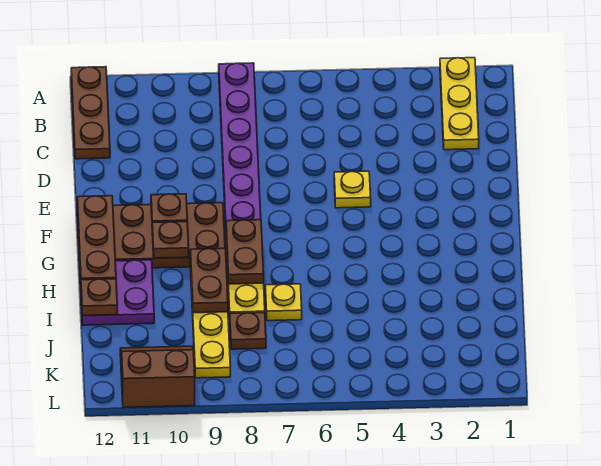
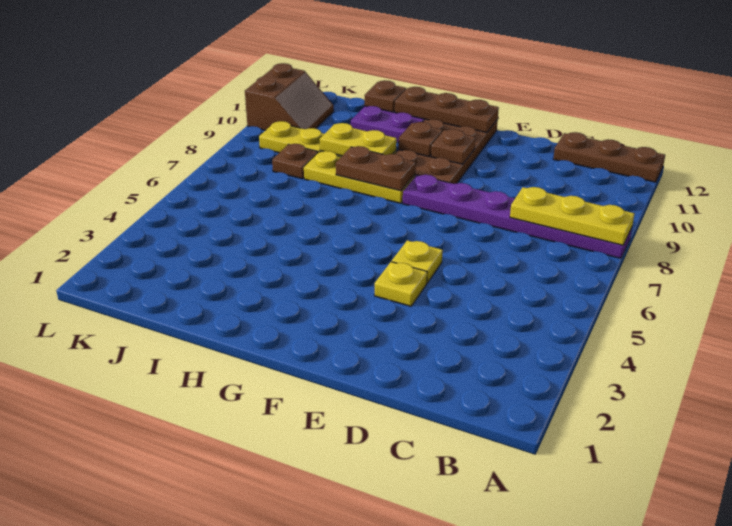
yellow plate A2:C2 level 1 -> yellow plate A8:C8 level 2
brown plate H9:I9 level 2 -> yellow plate H9:I9 level 2
yellow plate I7 level 1 -> yellow plate E4 level 1

